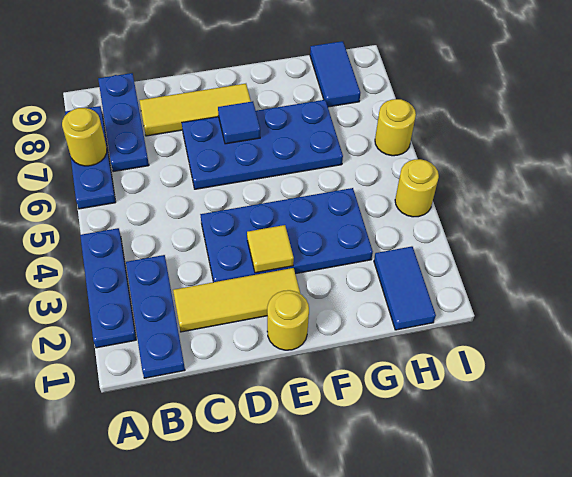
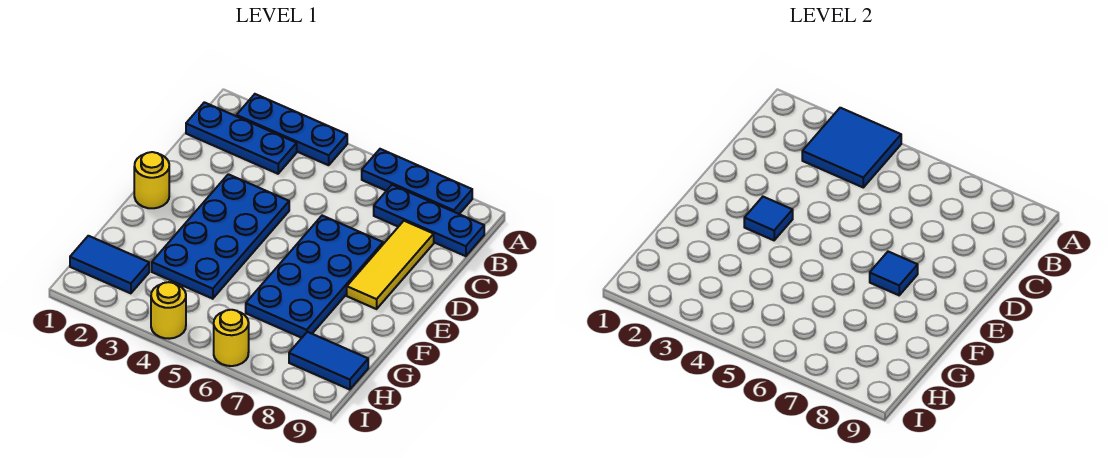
none -> blue tile A3:B4 level 2
yellow round brick A7 level 2 -> none
yellow tile C2:E2 level 1 -> none
yellow tile E3 level 2 -> blue tile E3 level 2

